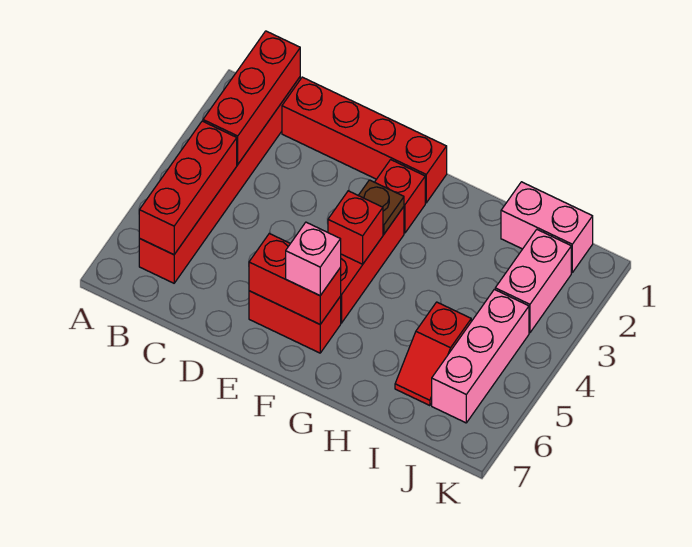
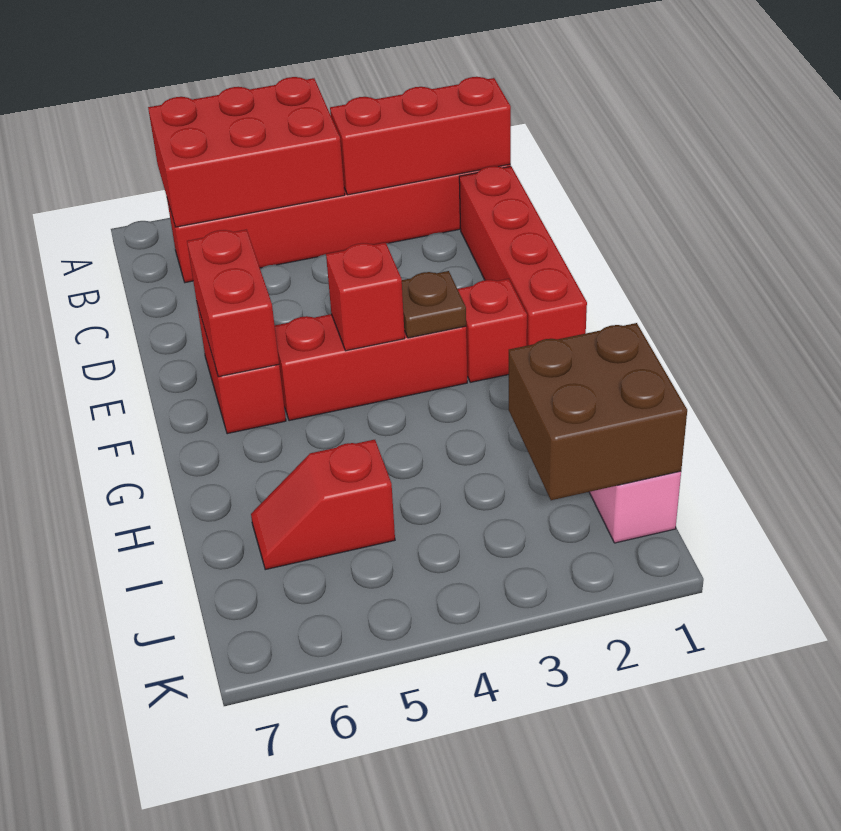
red brick B4:B6 level 2 -> red brick A4:B6 level 2
pink brick F6 level 3 -> none
none -> brown brick I1:J2 level 2
pink brick J2:J3 level 1 -> none
pink brick J4:J6 level 1 -> none

